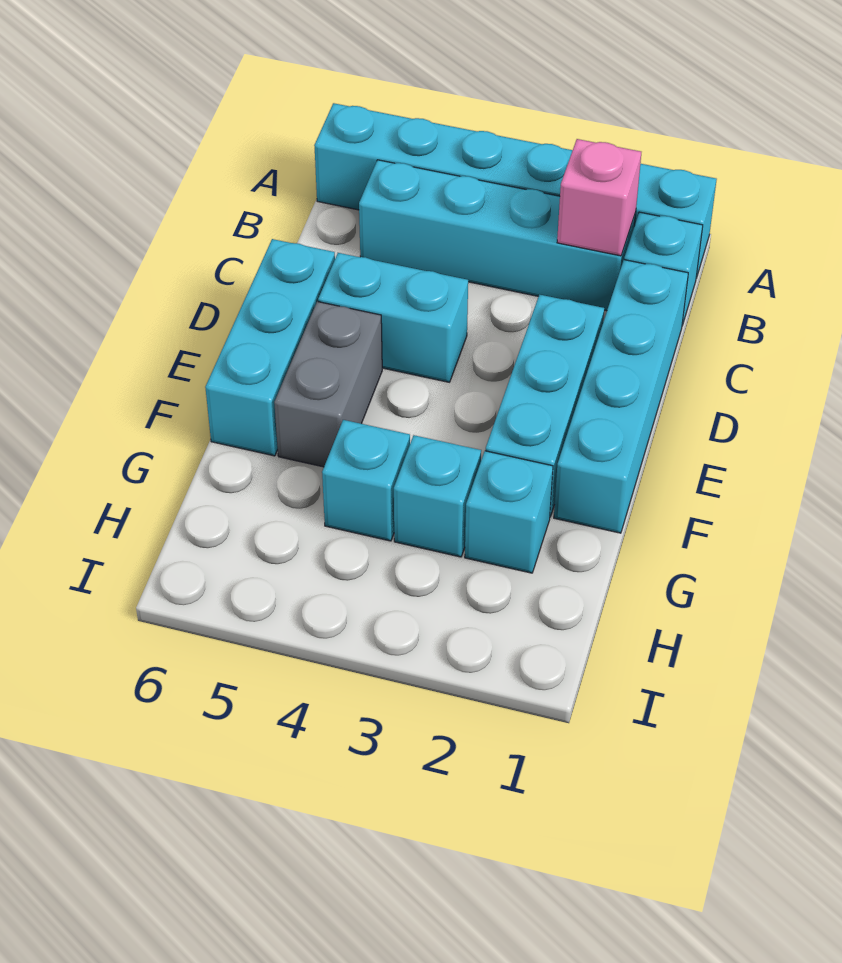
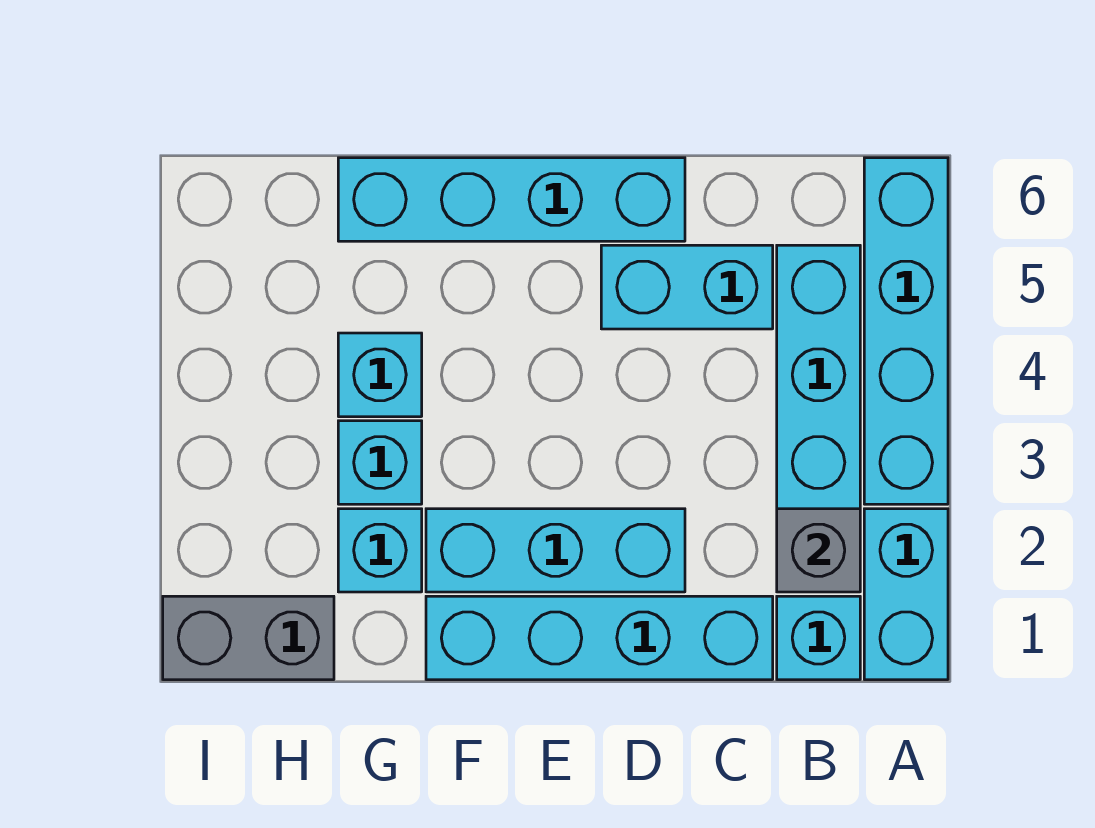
pink brick B2 level 2 -> grey brick B2 level 2
cyan brick D4:D5 level 1 -> cyan brick C5:D5 level 1
cyan brick D6:F6 level 1 -> cyan brick D6:G6 level 1
grey brick E5:F5 level 1 -> grey brick H1:I1 level 1

